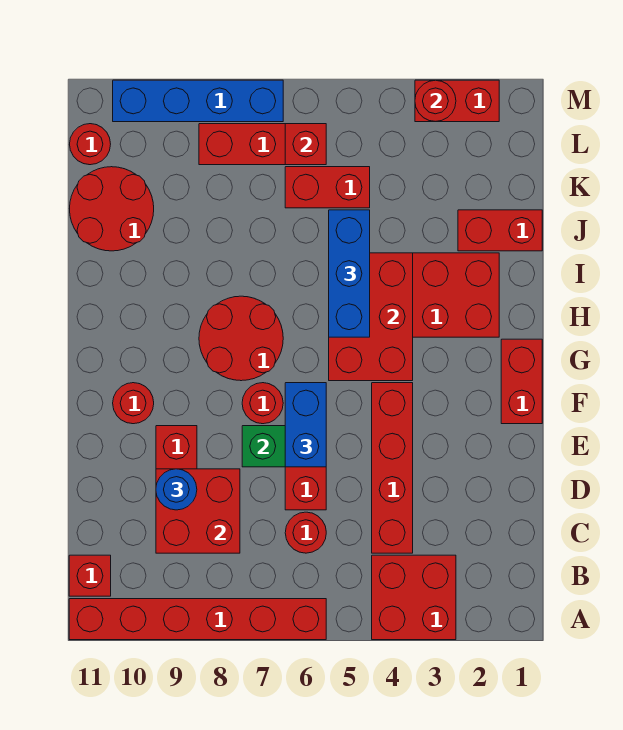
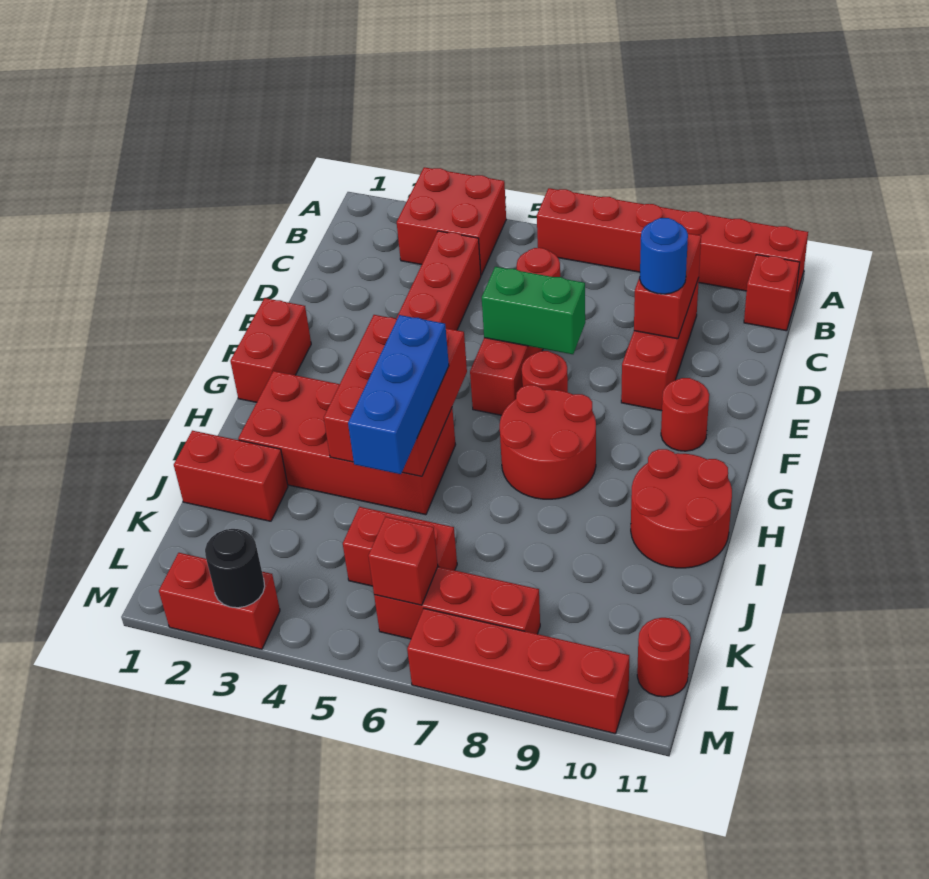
red brick C8:D9 level 2 -> red brick C9:D9 level 2
blue brick E6:F6 level 3 -> none
red round brick J10:K11 level 1 -> red round brick H10:I11 level 1
red round brick M3 level 2 -> black round brick M3 level 2
blue brick M7:M10 level 1 -> red brick M7:M10 level 1

